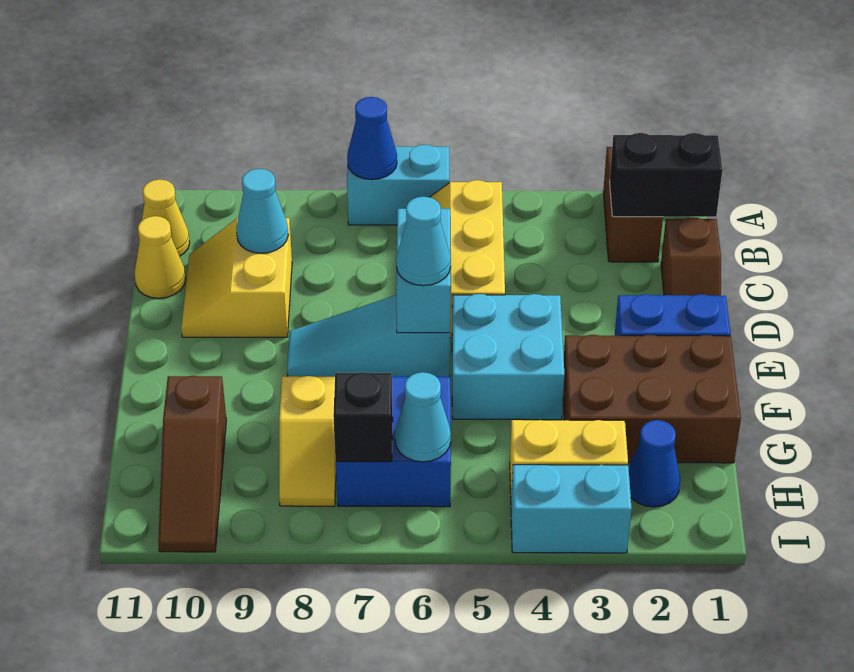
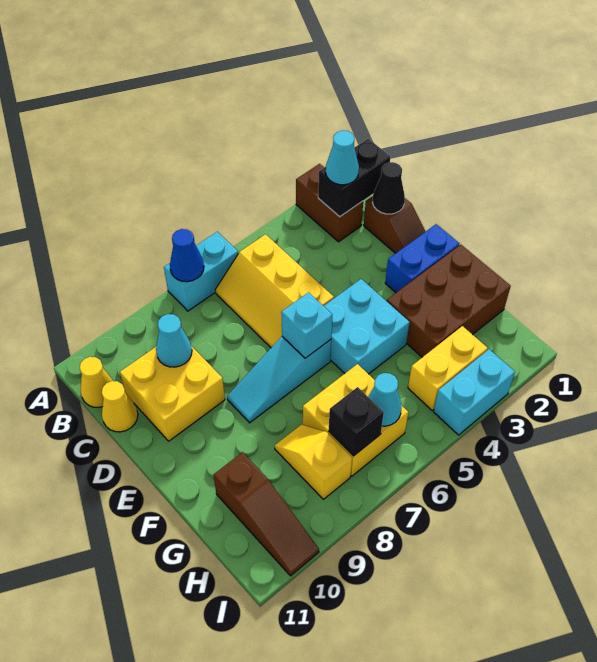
none -> black cone C1 level 2
yellow slope C9:D10 level 1 top 9 -> yellow brick C9:D10 level 1
cyan brick D6:E6 level 2 -> cyan brick E6 level 2
cyan cone E6 level 3 -> cyan cone B2 level 3
blue brick G6:H7 level 1 -> yellow brick G6:H7 level 1
yellow slope G8:H8 level 1 top G -> yellow slope G8:H8 level 1 top H
blue cone H2 level 1 -> none

